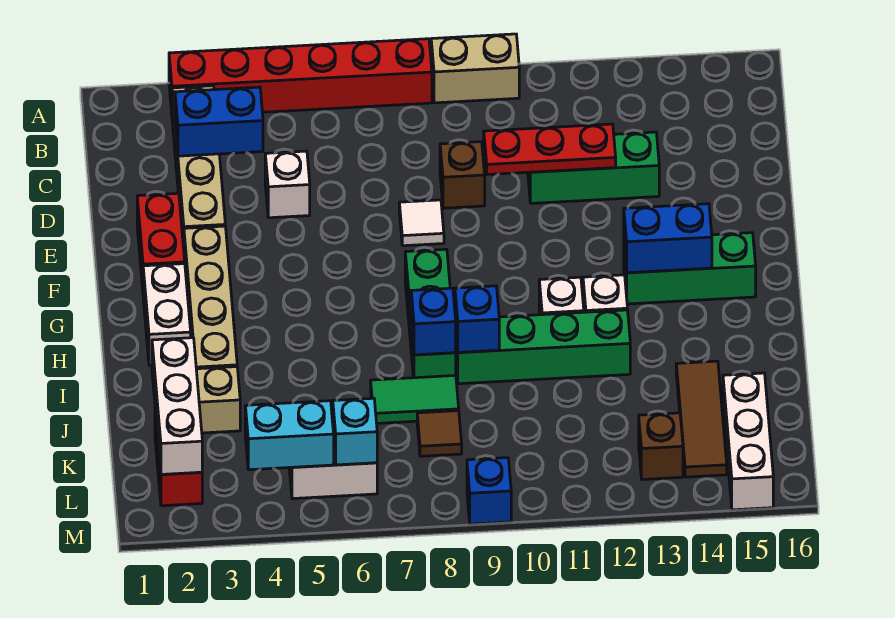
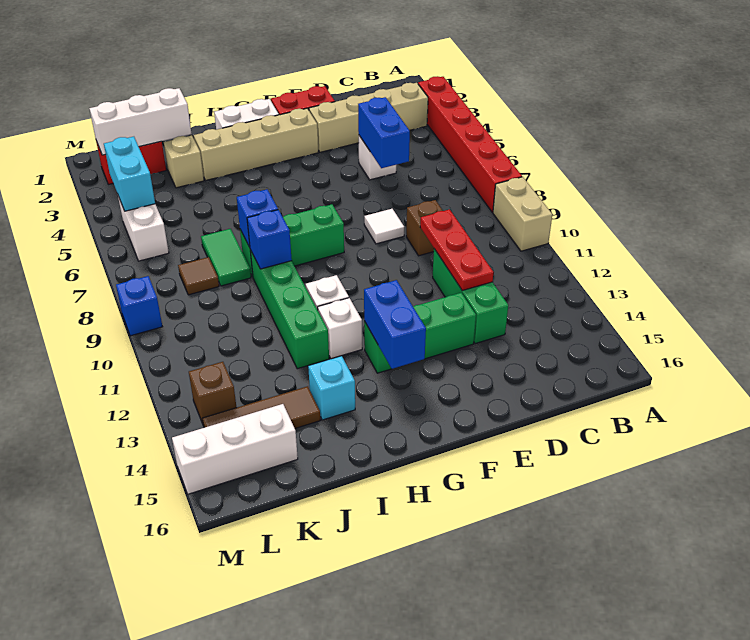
blue brick C3:C4 level 2 -> blue brick D5:D6 level 2
green brick G13:G15 level 1 -> green brick E13:G13 level 1
cyan brick L6 level 2 -> cyan brick I14 level 1

